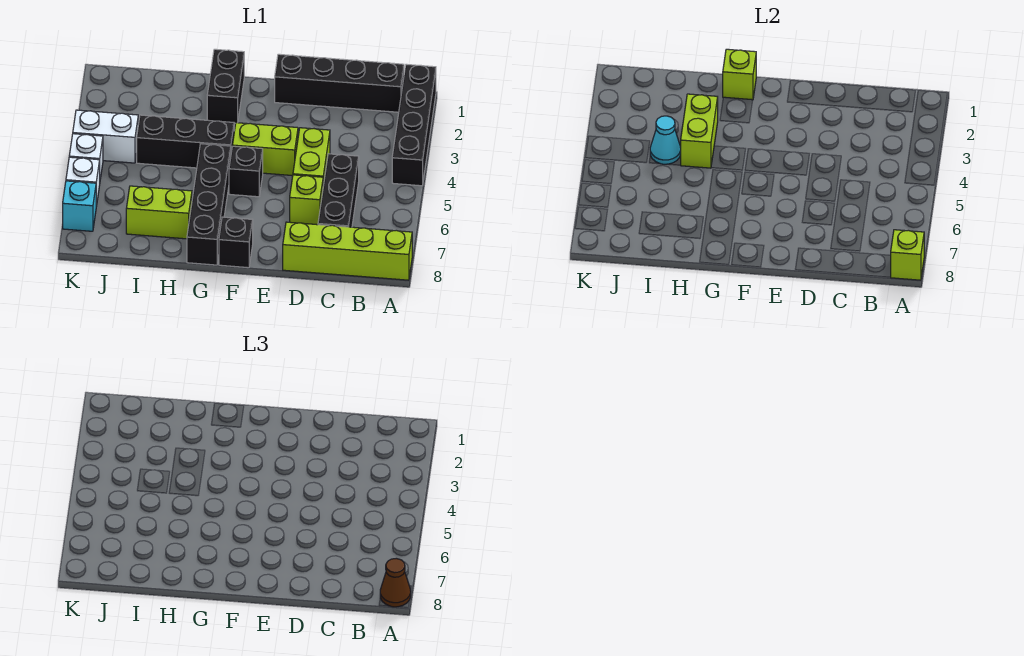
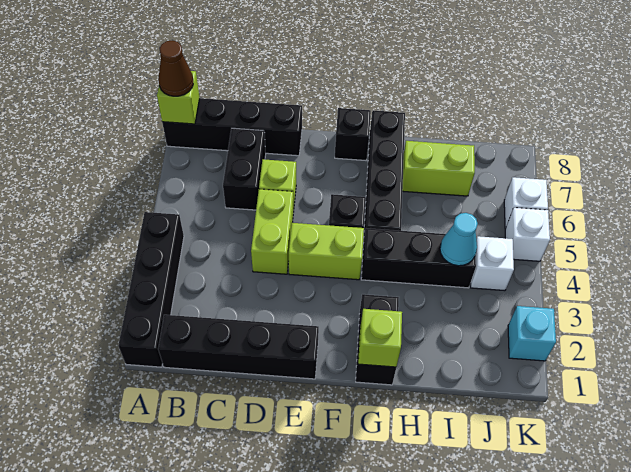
lime brick A8:D8 level 1 -> black brick A8:D8 level 1
black brick C5:C7 level 1 -> black brick C6:C7 level 1
lime brick H3:H4 level 2 -> none
white brick J4:K4 level 1 -> white brick J4 level 1
cyan brick K7 level 1 -> cyan brick K2 level 1

